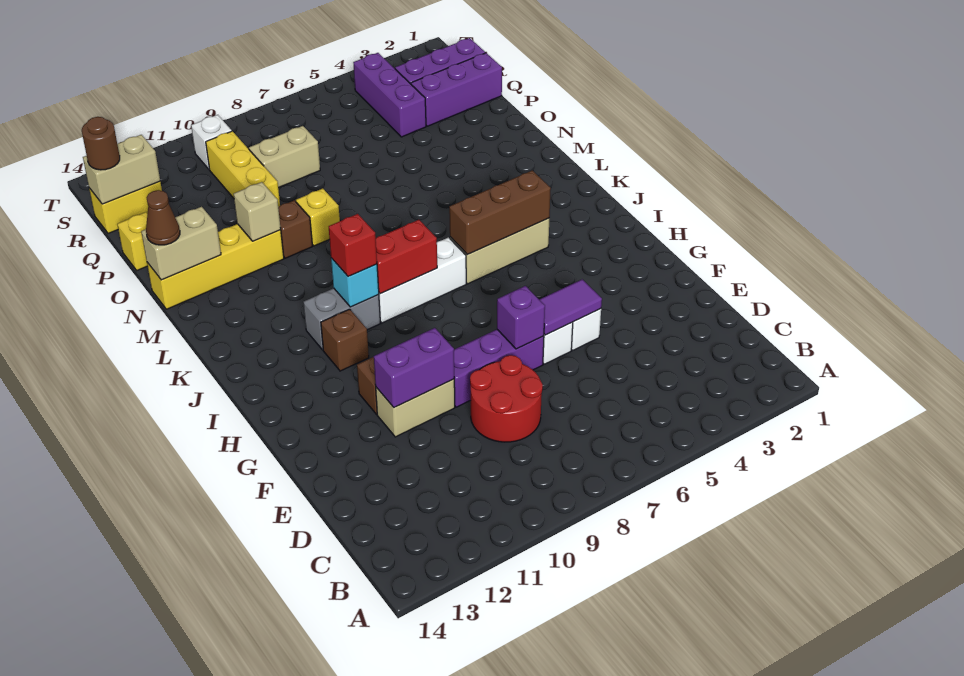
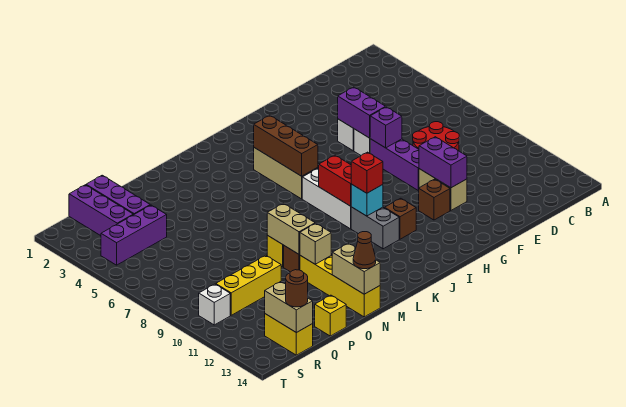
purple tile F5:F6 level 2 -> purple brick F5:F6 level 2
tan brick Q8:Q9 level 1 -> tan brick N9:N10 level 2

